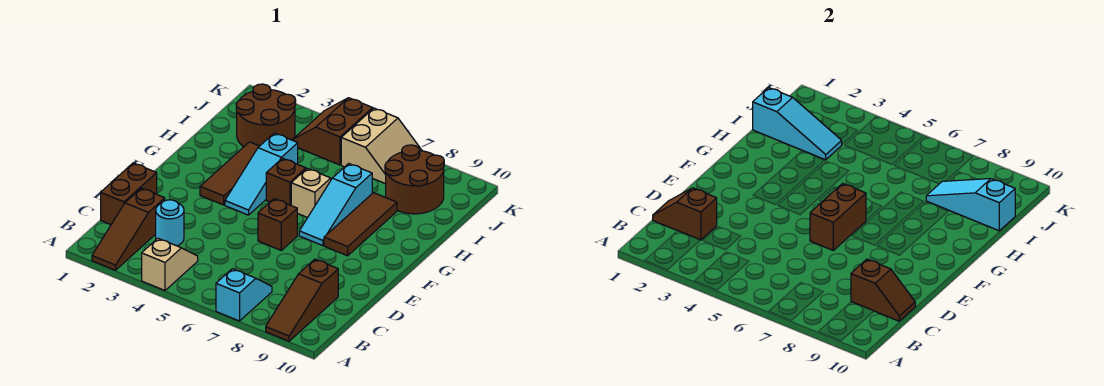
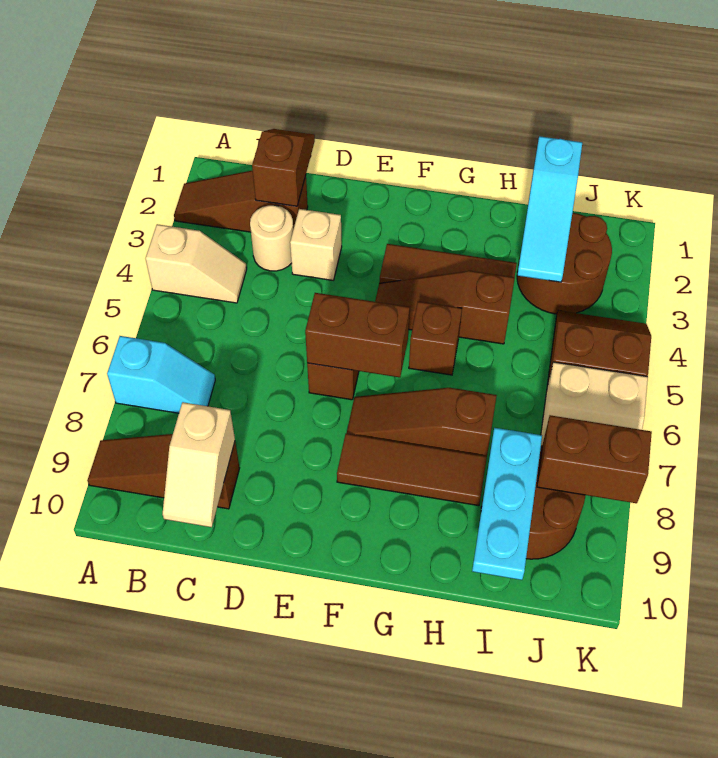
brown brick C1:D1 level 1 -> brown brick J8:K8 level 2
cyan round brick C3 level 1 -> tan round brick C3 level 1
brown slope C9:C10 level 2 top 9 -> tan slope C9:C10 level 2 top 9
cyan slope F4:H4 level 1 top H -> brown slope F4:H4 level 1 top H
cyan slope F7:H7 level 1 top H -> brown slope F7:H7 level 1 top H
tan brick G6 level 1 -> tan brick D3 level 1
cyan slope I8:I10 level 2 top 10 -> cyan plate I8:I10 level 2

